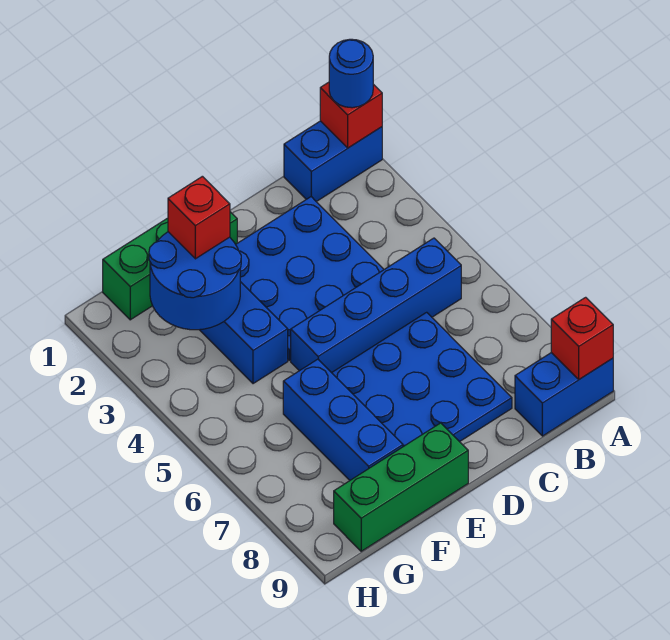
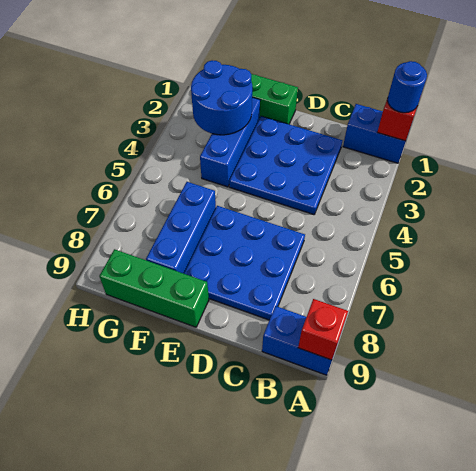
blue brick B5:E5 level 1 -> none
red brick F2 level 3 -> none

